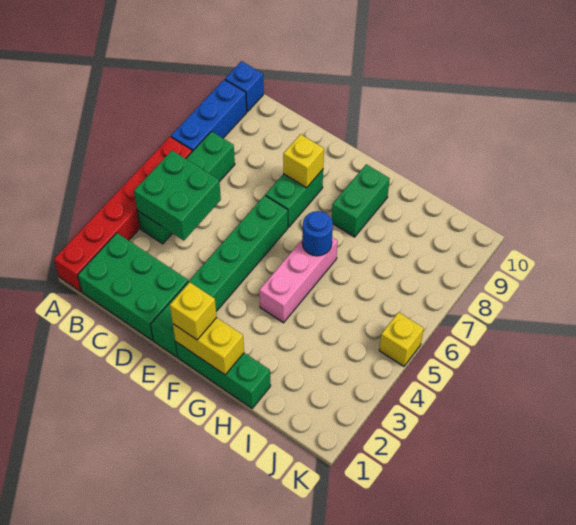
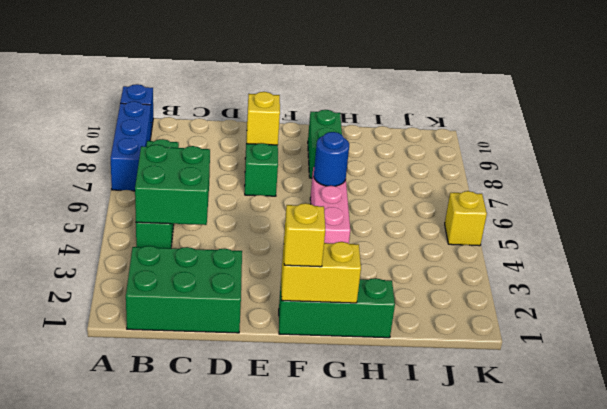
red brick A1:A6 level 1 -> none
green brick E1:E6 level 1 -> none

